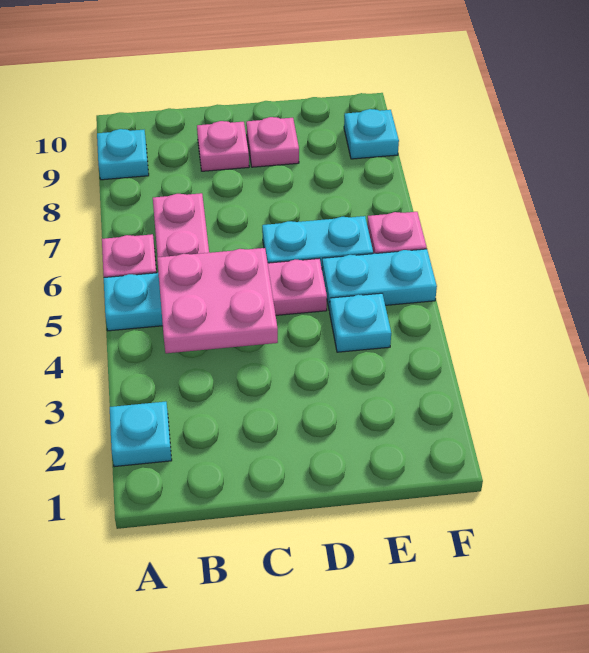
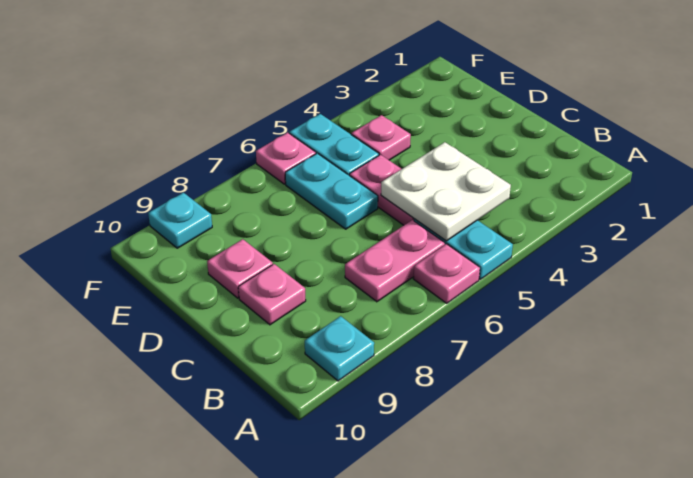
cyan plate A2 level 1 -> none
pink plate B4:C5 level 2 -> white plate B4:C5 level 2
cyan plate E4 level 1 -> pink plate E4 level 1

